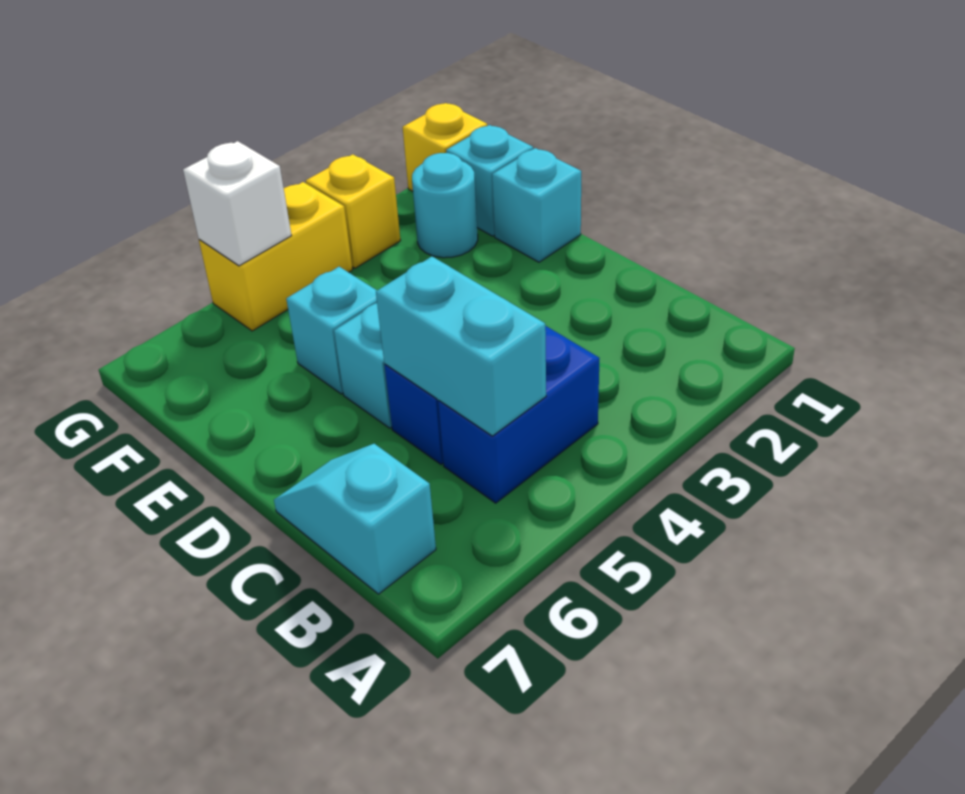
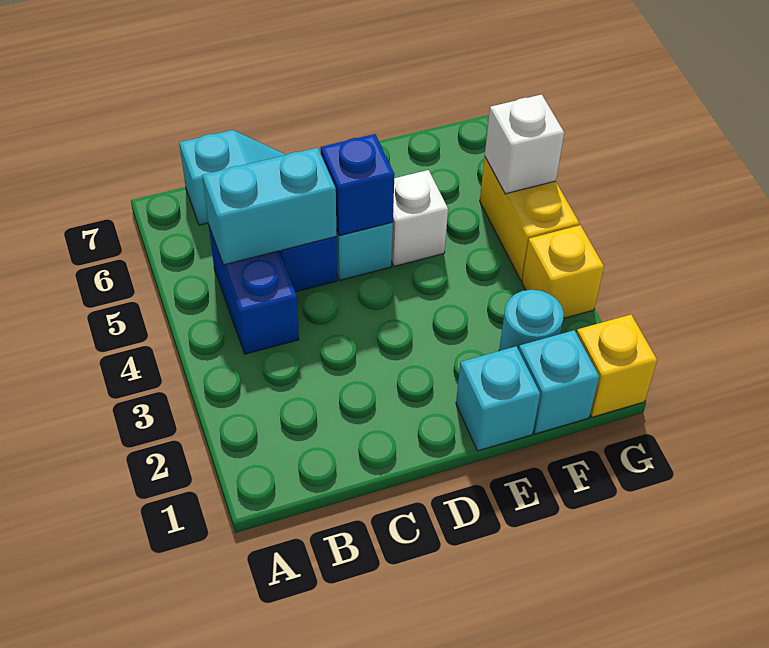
none -> blue brick D5 level 2
cyan brick E5 level 1 -> white brick E5 level 1

